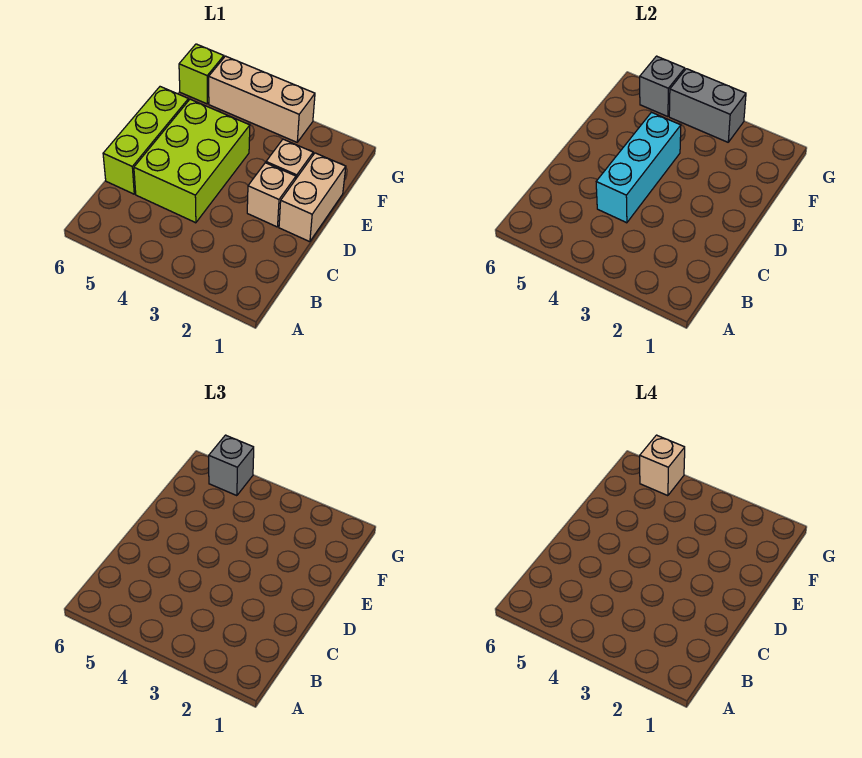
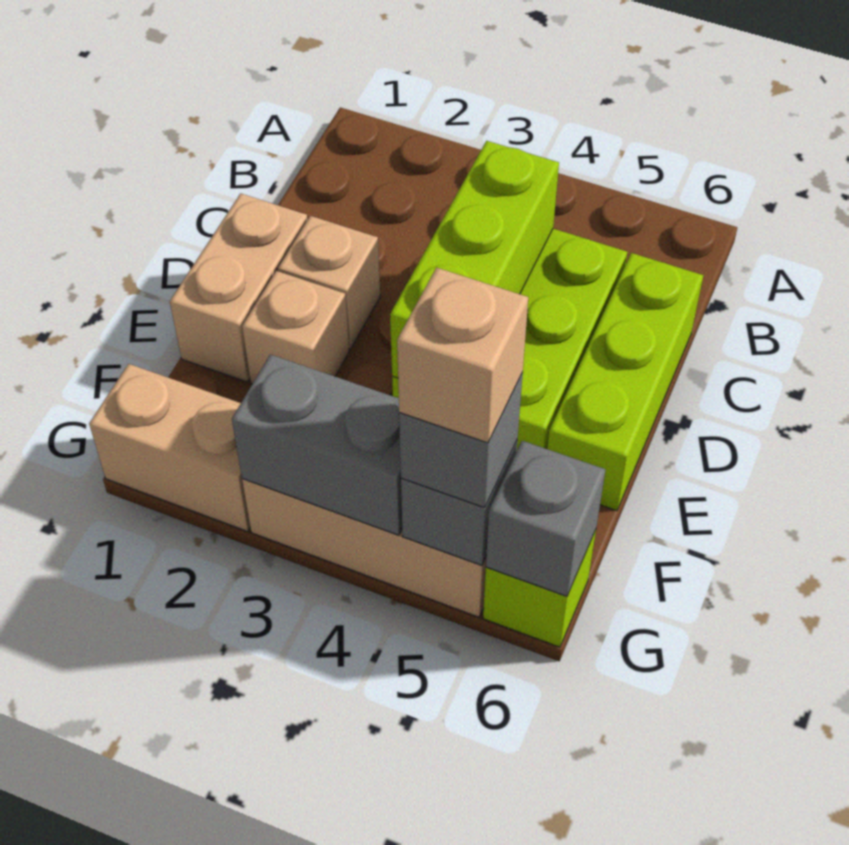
cyan brick C4:E4 level 2 -> lime brick C4:E4 level 2
none -> tan brick G1:G2 level 1
none -> grey brick G6 level 2

